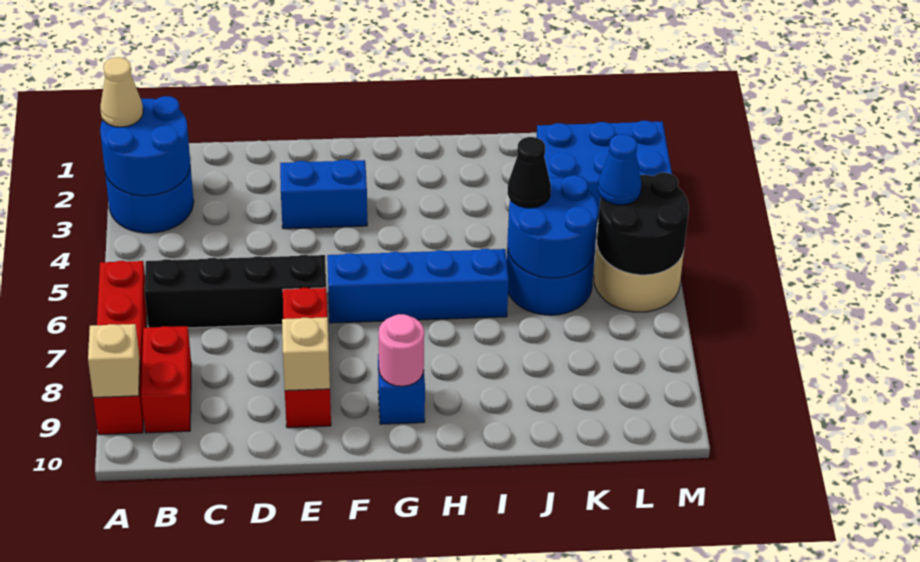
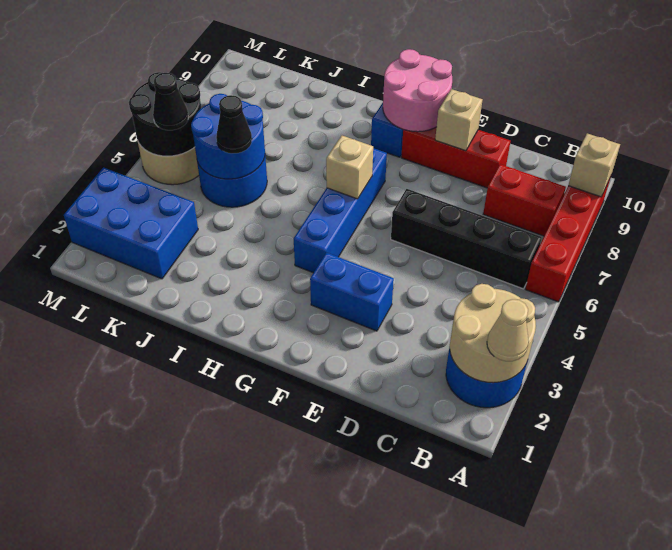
blue round brick A2:B3 level 2 -> tan round brick A2:B3 level 2
red brick B8:B9 level 1 -> red brick B8:C8 level 1
red brick E7:E9 level 1 -> red brick D9:F9 level 1
blue brick F6:I6 level 1 -> blue brick G4:G7 level 1
none -> tan brick G6 level 2
pink round brick G9 level 2 -> pink round brick F9:G10 level 2
blue cone L5 level 3 -> black cone L5 level 3

